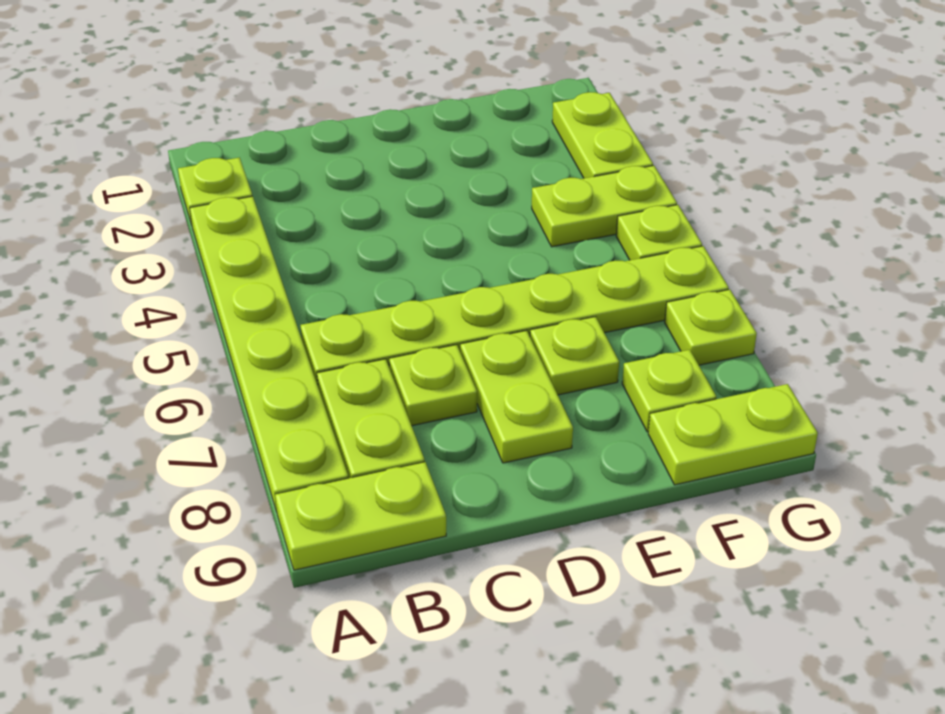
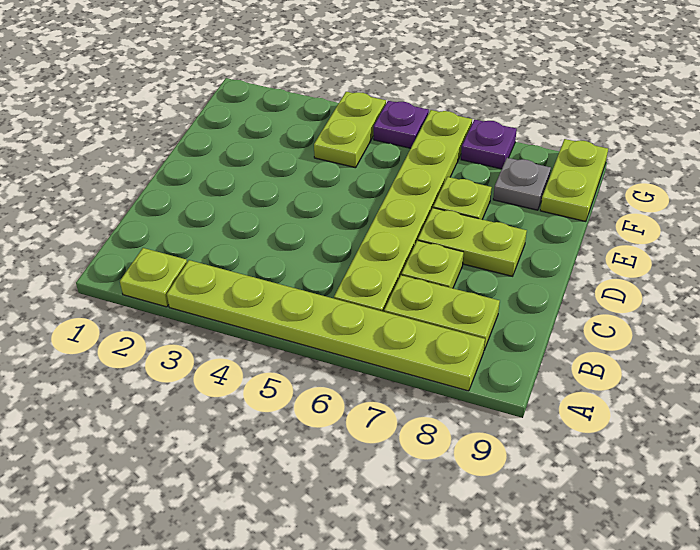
lime plate A9:B9 level 1 -> none
lime plate F8 level 1 -> grey plate F8 level 1
lime plate G2:G3 level 1 -> none
lime plate G5 level 1 -> purple plate G5 level 1
lime plate G7 level 1 -> purple plate G7 level 1

